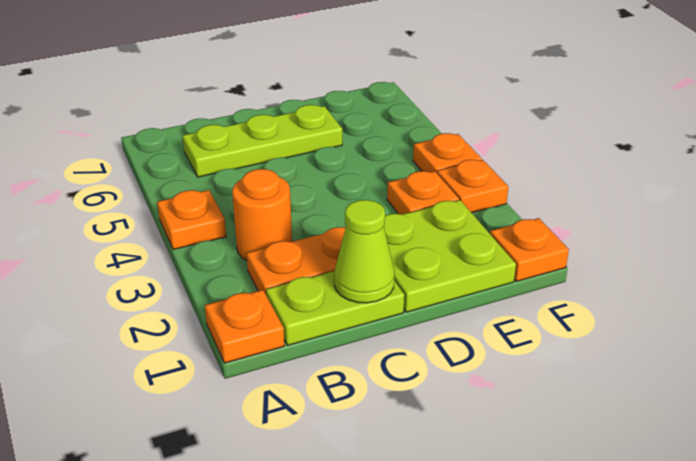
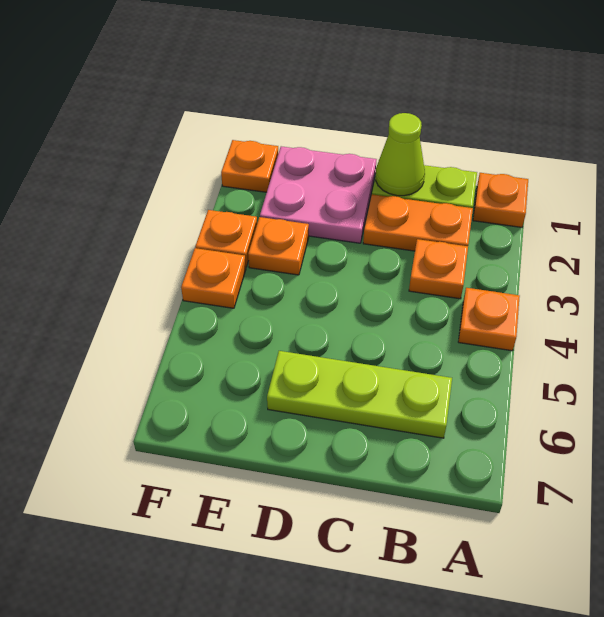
orange round brick B3 level 1 -> orange plate B3 level 1
lime plate D1:E2 level 1 -> pink plate D1:E2 level 1

